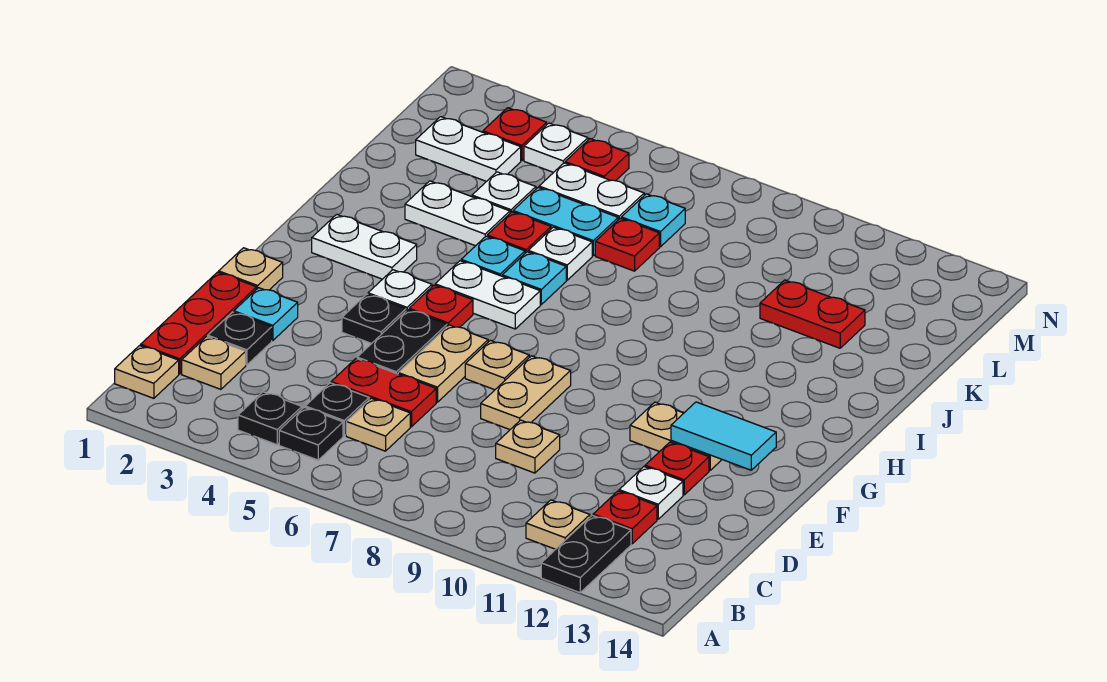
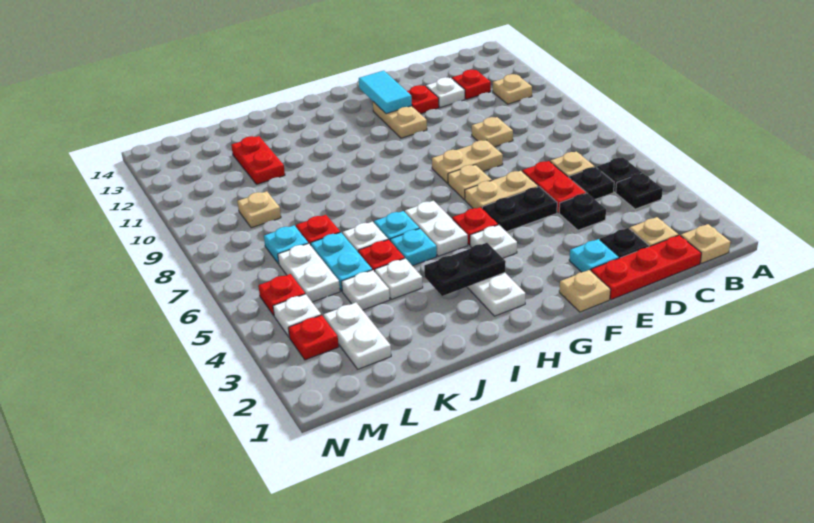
black plate A12:B12 level 1 -> black plate H3:I3 level 2
black plate F4 level 1 -> black plate D4 level 1
white plate J3:J4 level 1 -> white plate J4 level 1
none -> tan plate L9 level 1

